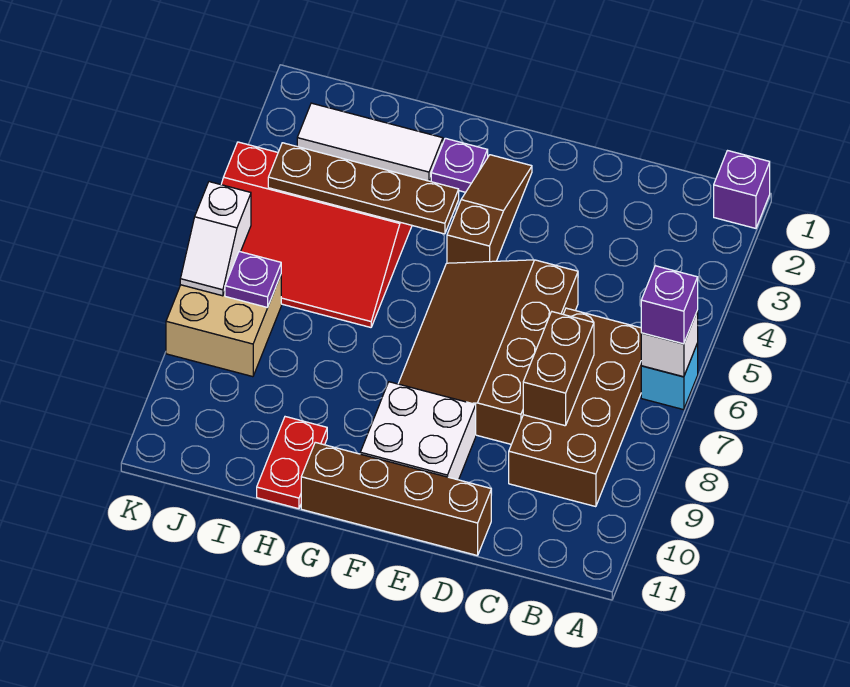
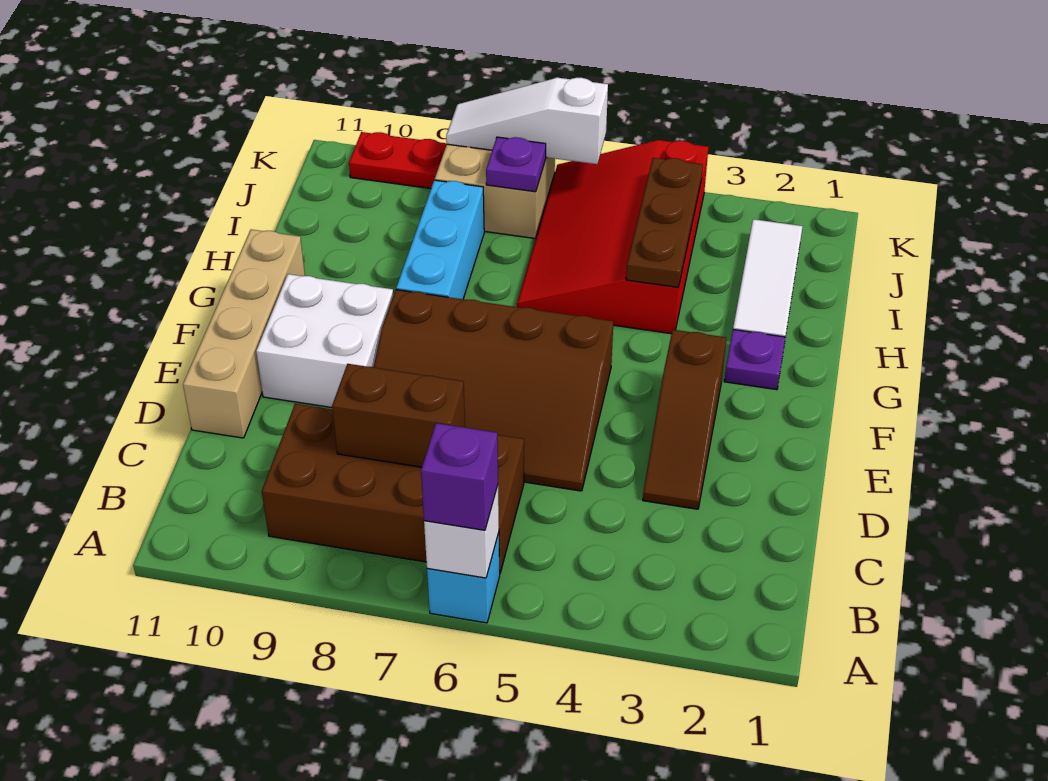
purple brick A1 level 1 -> none
brown slope D5:F8 level 1 top D -> brown slope D5:F8 level 1 top F
brown brick D11:G11 level 1 -> tan brick D11:G11 level 1
brown slope F2:F4 level 1 top 4 -> brown slope D3:F3 level 1 top F
brown plate G4:J4 level 2 -> brown plate H4:J4 level 2
none -> cyan brick G8:I8 level 1
red plate H10:H11 level 1 -> red plate K9:K10 level 1
white slope K6:K7 level 2 top 6 -> white slope K6:K8 level 2 top 6

